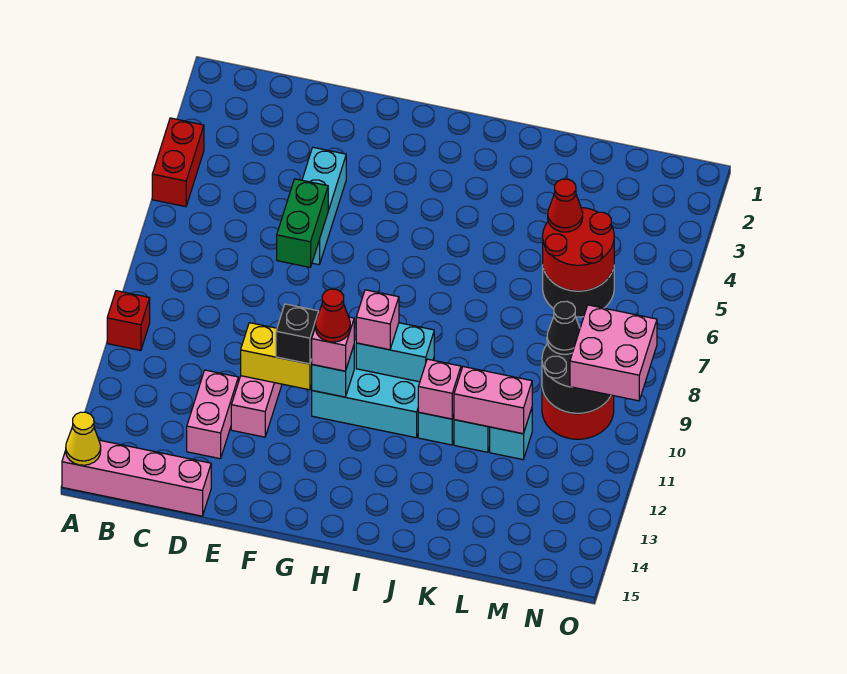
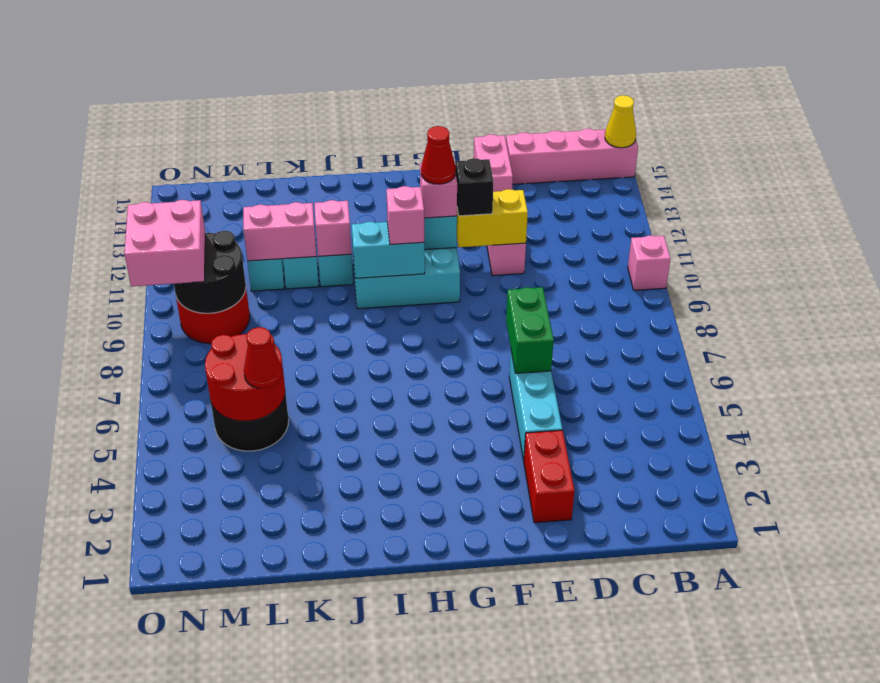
red brick A4:A5 level 1 -> red brick E2:E3 level 1
red brick A10 level 1 -> pink brick A10 level 1
pink brick D12:D13 level 1 -> pink brick E14:E15 level 1
black cone M9 level 3 -> none

